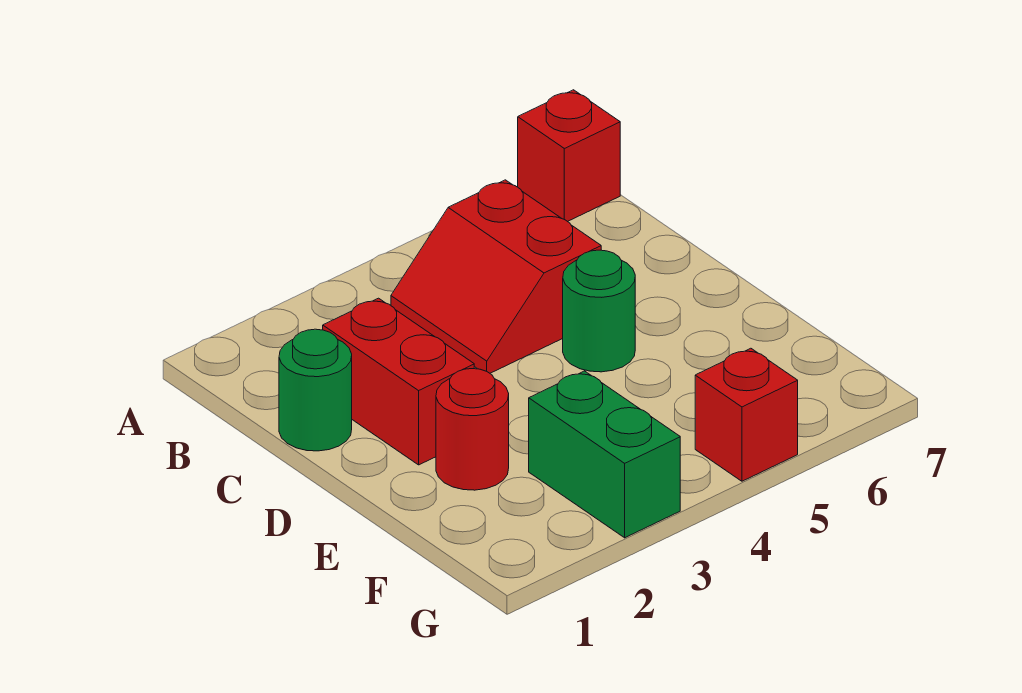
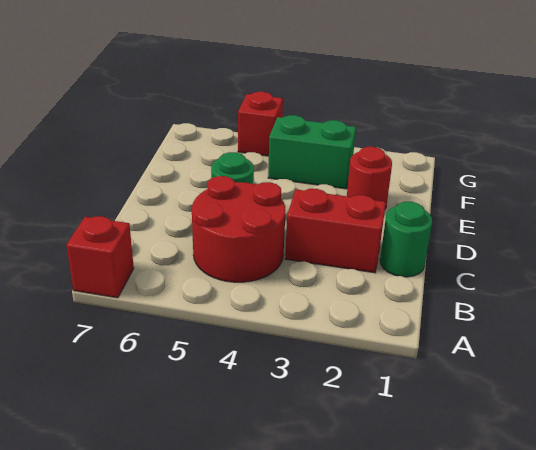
red slope B4:C5 level 1 top 5 -> red round brick B4:C5 level 1
red brick C2:D2 level 1 -> red brick C2:C3 level 1
green brick F3:G3 level 1 -> green brick F3:F4 level 1

